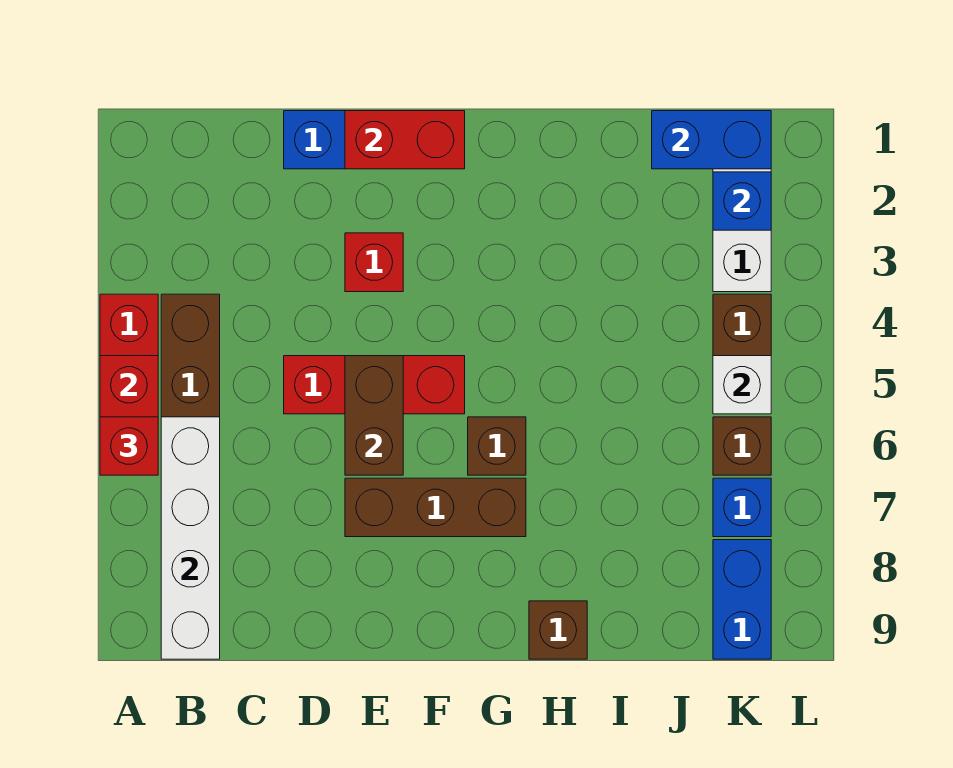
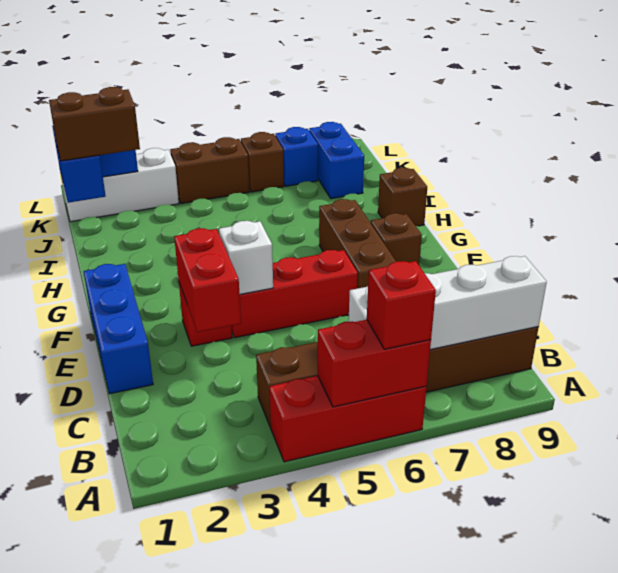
red brick D5:F5 level 1 -> red brick E4:E6 level 1
red brick E1:F1 level 2 -> red brick D3:E3 level 2
brown brick E5:E6 level 2 -> brown brick J1:J2 level 3
brown brick G6 level 1 -> brown brick F8 level 1
white brick K5 level 2 -> white brick E4 level 2
blue brick K8:K9 level 1 -> blue brick J8:K8 level 1

